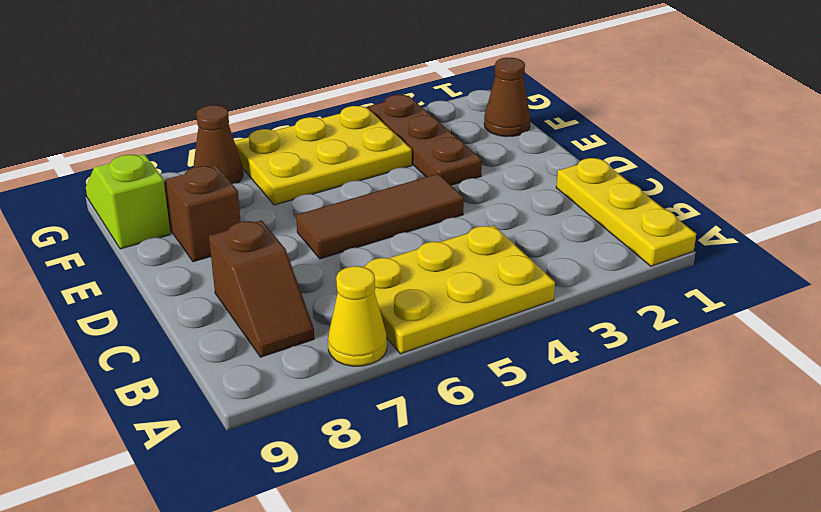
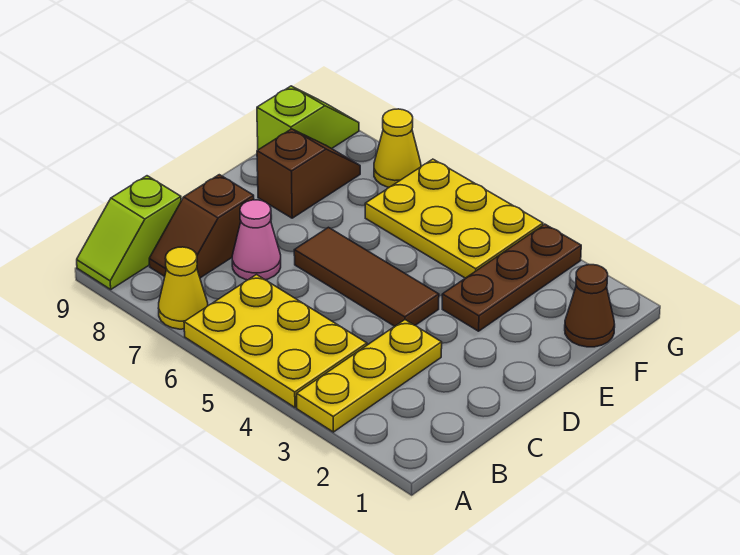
yellow plate A1:C1 level 1 -> yellow plate A3:C3 level 1
none -> lime slope A9:B9 level 1 top B
none -> pink cone C7 level 1
brown cone G7 level 1 -> yellow cone G7 level 1

